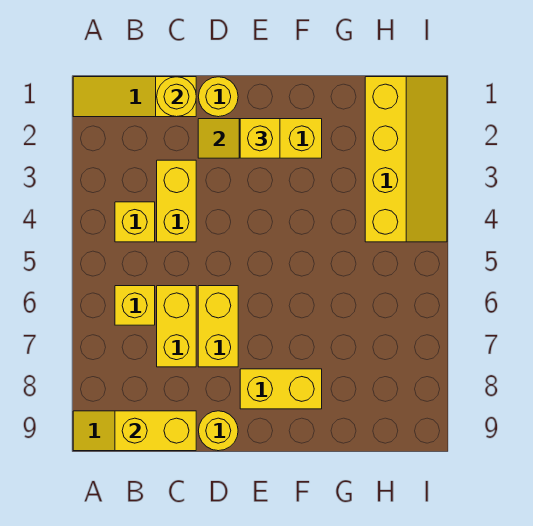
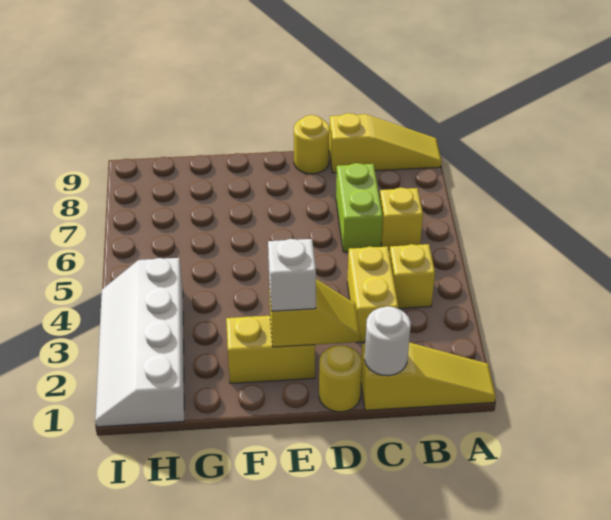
yellow brick B9:C9 level 2 -> none
yellow round brick C1 level 2 -> white round brick C1 level 2
yellow brick C6:C7 level 1 -> lime brick C6:C7 level 1
yellow brick D6:D7 level 1 -> none
yellow brick E2 level 3 -> white brick E2 level 3
yellow brick E8:F8 level 1 -> none
yellow slope H1:I4 level 1 top H -> white slope H1:I4 level 1 top H

